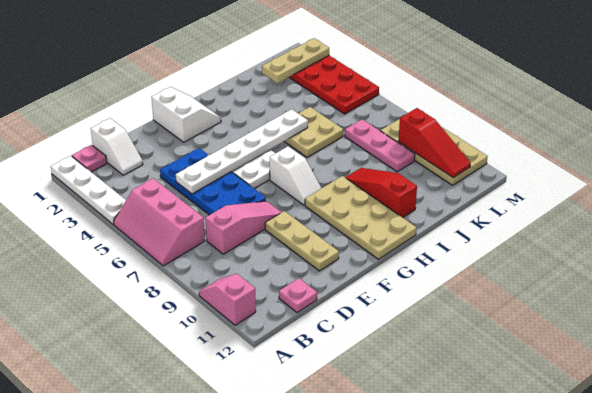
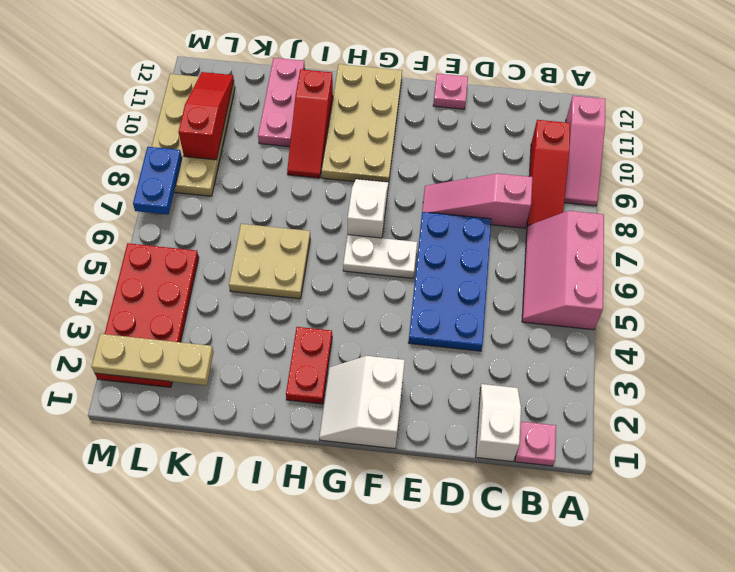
white plate A1:A4 level 1 -> none
pink slope A5:B7 level 1 top B -> pink slope A5:B7 level 1 top A
pink slope A10:A11 level 1 top 11 -> pink slope A9:A11 level 1 top 11
none -> red slope B8:B10 level 1 top 10
pink plate C12 level 1 -> pink plate E12 level 1
white plate D5:I5 level 2 -> none
tan plate E9:E11 level 1 -> none
none -> red plate H2:H3 level 1
pink plate K7:K9 level 1 -> pink plate J10:J12 level 1
none -> blue plate M7:M8 level 2

